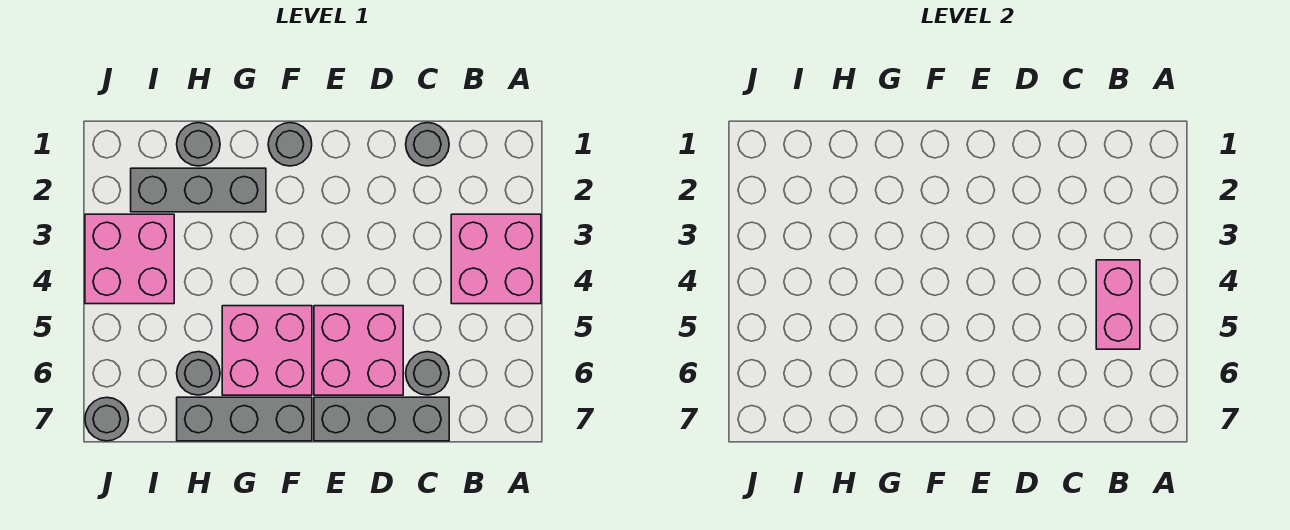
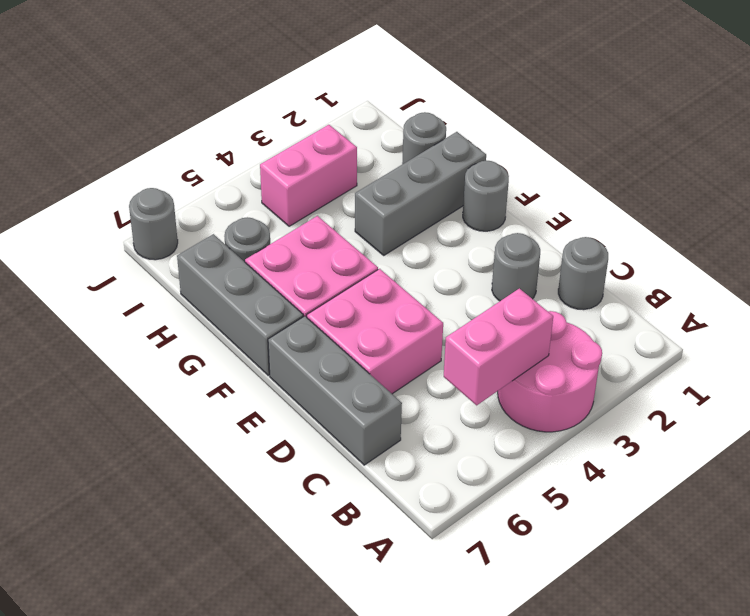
pink brick A3:B4 level 1 -> pink round brick A3:B4 level 1
grey round brick C6 level 1 -> grey round brick D2 level 1
grey brick G2:I2 level 1 -> grey brick G1:G3 level 1
pink brick I3:J4 level 1 -> pink brick I3:I4 level 1

